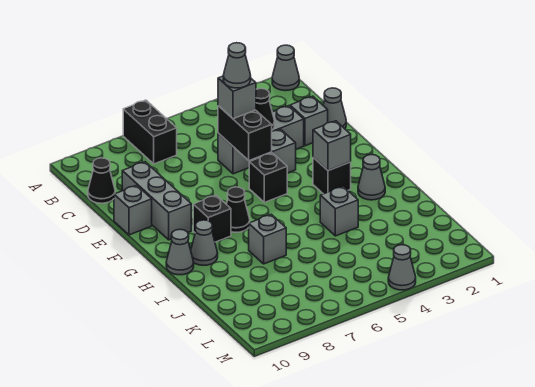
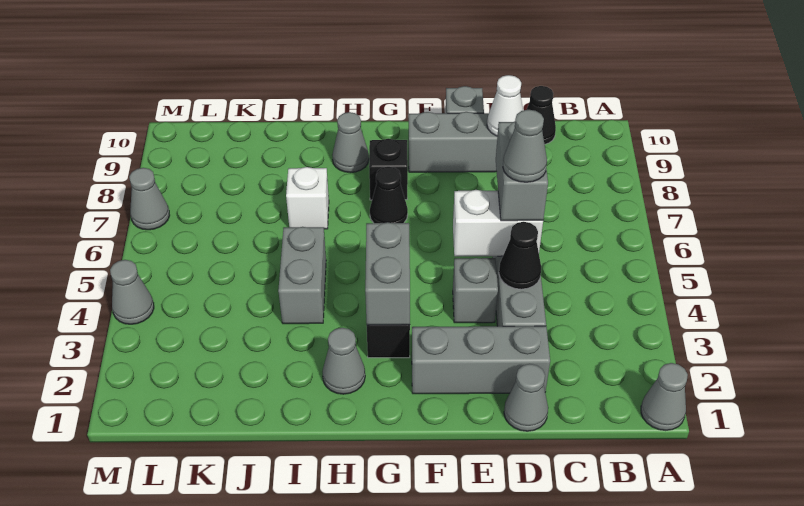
black brick A7:B7 level 1 -> none
grey brick D2 level 1 -> grey brick D2:F2 level 1
black brick D5:E5 level 2 -> white brick D5:E5 level 2
grey brick D5 level 3 -> grey brick D5:D6 level 3
none -> white cone D9 level 2
black brick F5 level 1 -> none
grey brick G3 level 2 -> grey brick G3:G4 level 2
grey cone H10 level 1 -> grey cone M7 level 1
grey brick I4 level 1 -> grey brick I4:I5 level 1
grey brick I7 level 1 -> white brick I7 level 1

